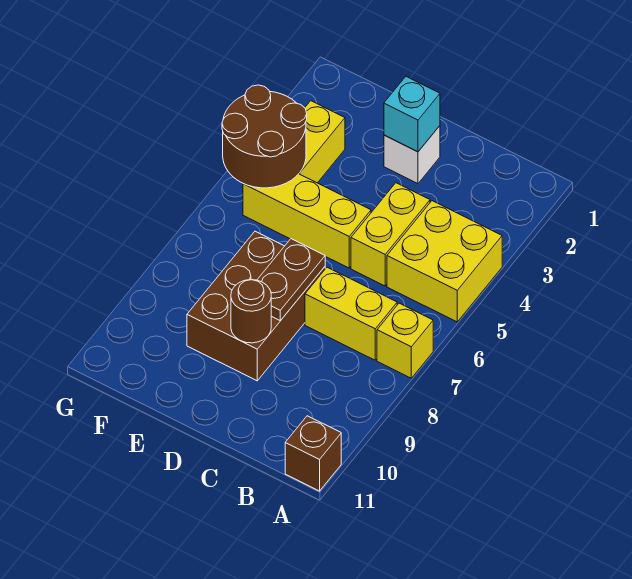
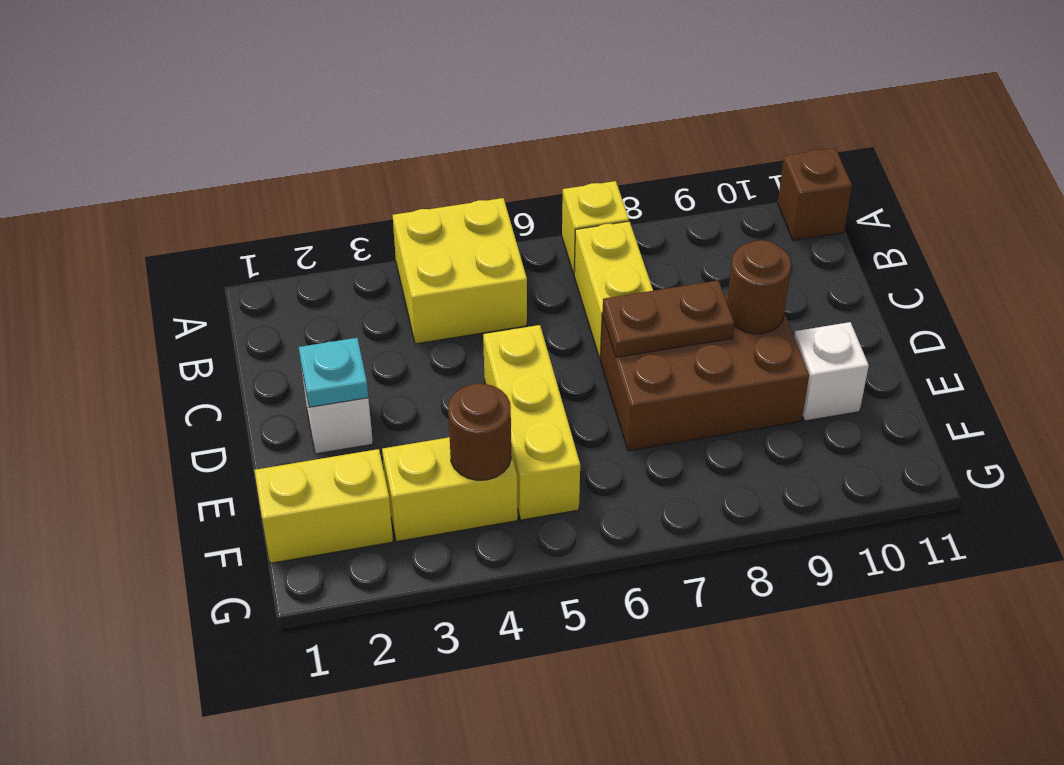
yellow brick C4:C5 level 1 -> yellow brick F1:F2 level 1
cyan brick D2 level 2 -> cyan plate D2 level 2
none -> white brick E10 level 1
brown round brick F4:G5 level 2 -> brown round brick F4 level 2

